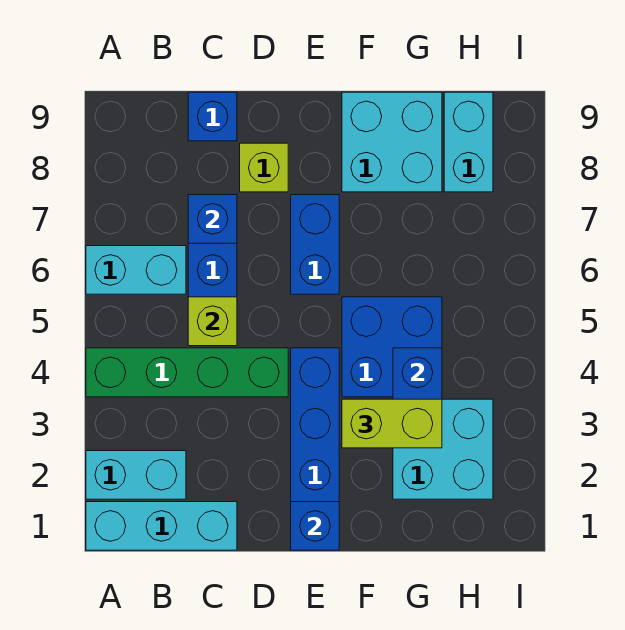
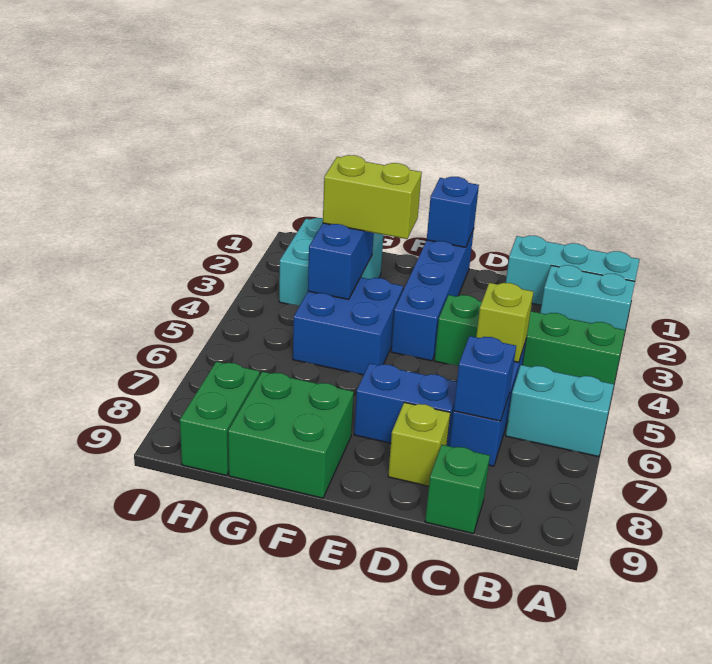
blue brick C9 level 1 -> green brick C9 level 1
blue brick E6:E7 level 1 -> blue brick D7:E7 level 1
cyan brick F8:G9 level 1 -> green brick F8:G9 level 1
cyan brick H8:H9 level 1 -> green brick H8:H9 level 1

